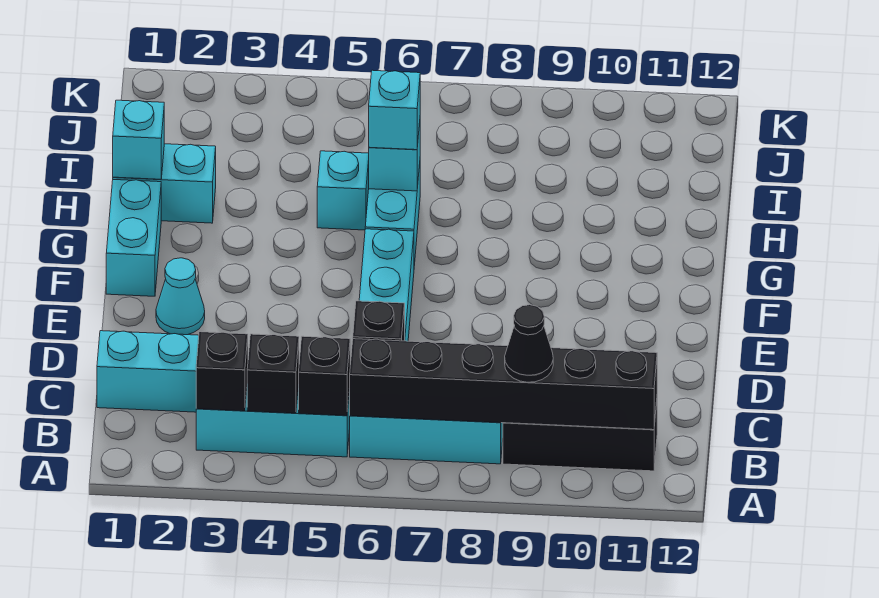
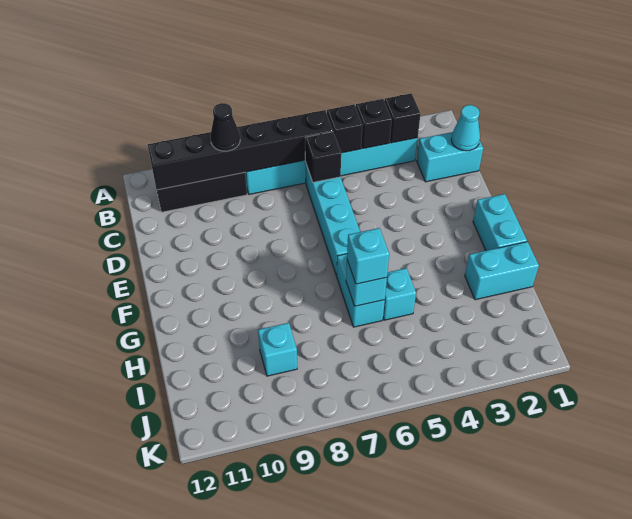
cyan cone E2 level 1 -> cyan cone C1 level 2
cyan brick H1 level 2 -> cyan brick I9 level 1

